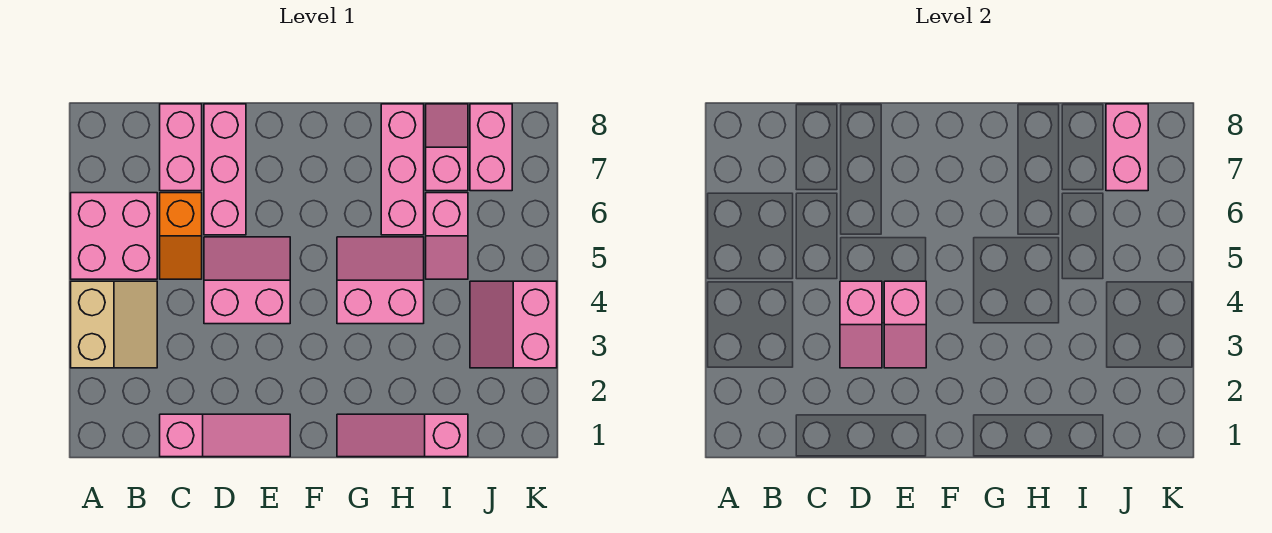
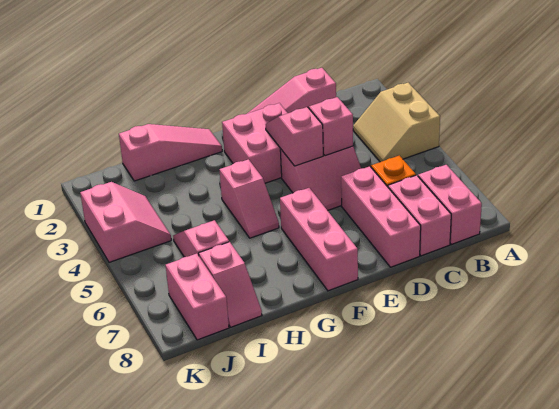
pink brick A5:B6 level 1 -> pink brick E2:F3 level 1
pink slope G4:H5 level 1 top 4 -> pink slope G4:G5 level 1 top 4
pink brick H6:H8 level 1 -> pink brick F6:F8 level 1
pink brick J7:J8 level 2 -> pink brick B7:B8 level 1

